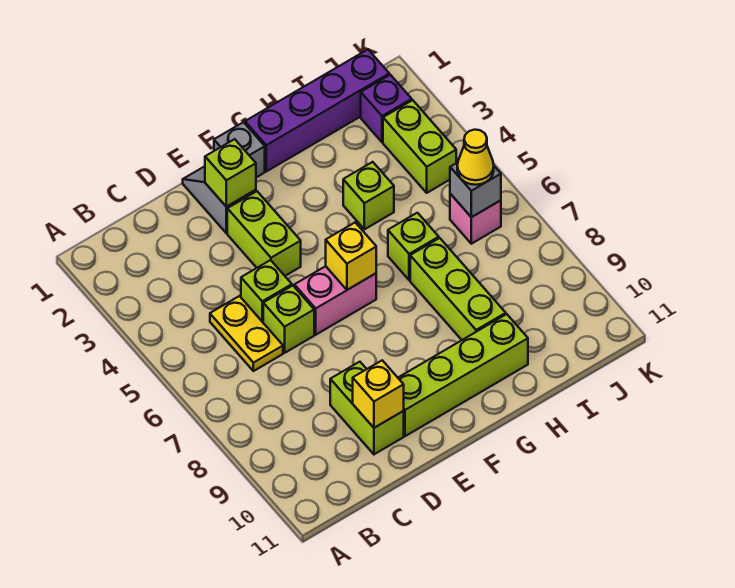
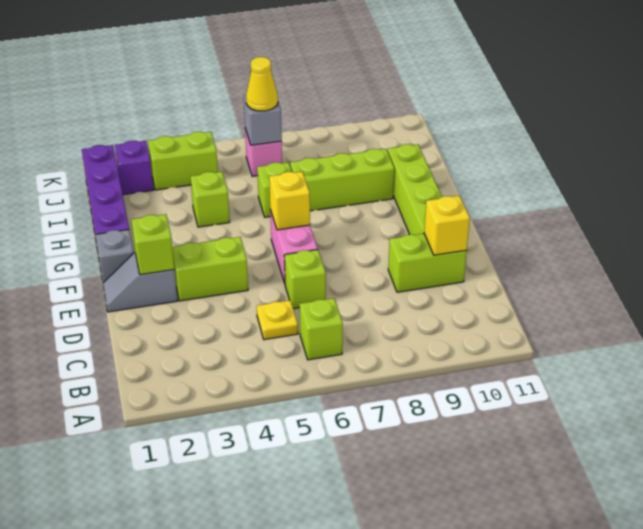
yellow plate C5:C6 level 1 -> yellow plate C5 level 1
lime brick D5 level 1 -> lime brick B6 level 1

